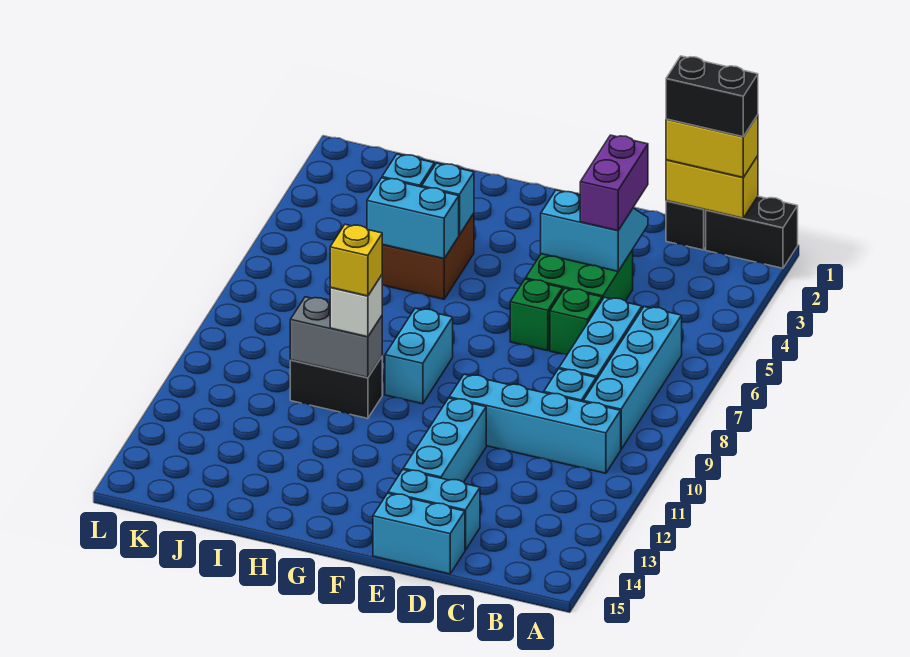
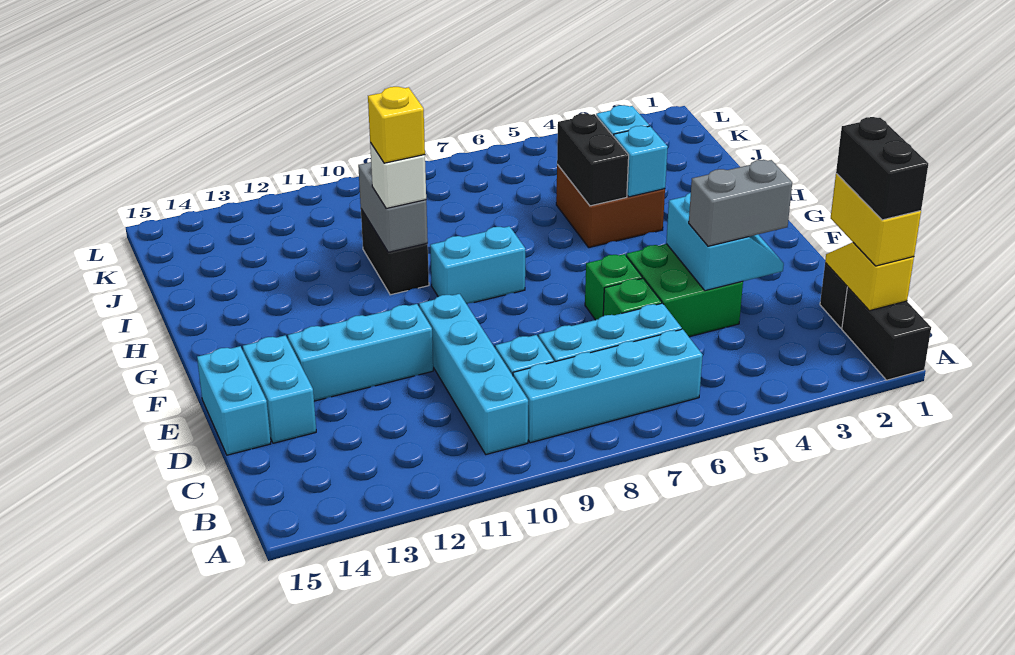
yellow brick B1:C1 level 2 -> yellow slope B1:C1 level 2 top B
purple brick D3:D4 level 3 -> grey brick D3:D4 level 3
cyan brick H5:I5 level 2 -> black brick H5:I5 level 2

